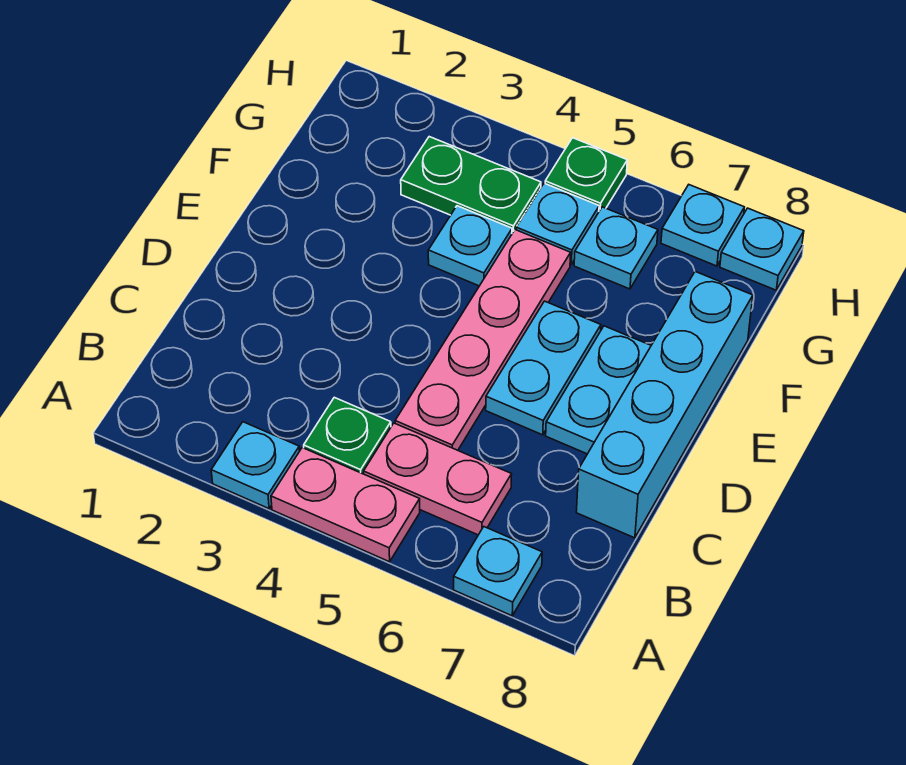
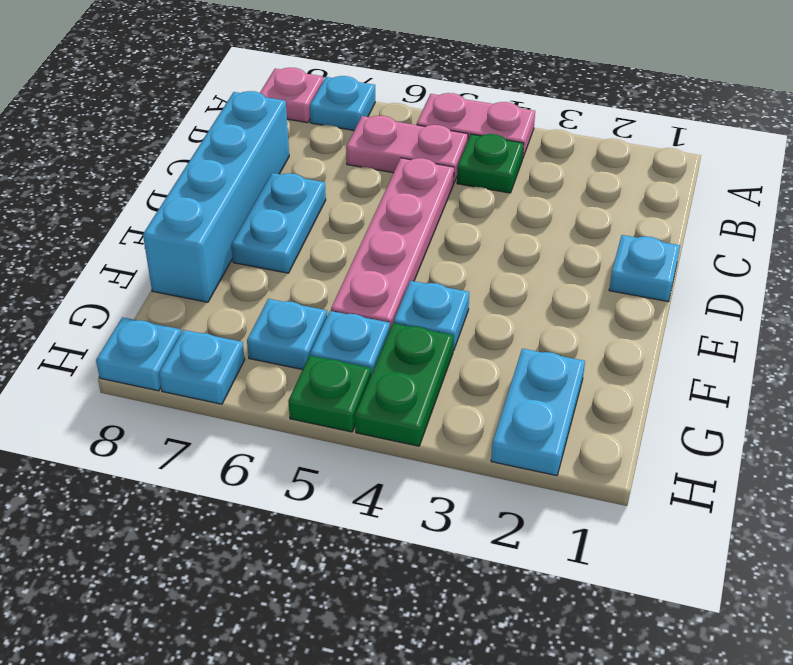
cyan plate A3 level 1 -> cyan plate D1 level 1
none -> pink plate A8 level 1
cyan plate D6:E6 level 1 -> cyan plate G2:H2 level 1
green plate G3:G4 level 1 -> green plate G4:H4 level 1

